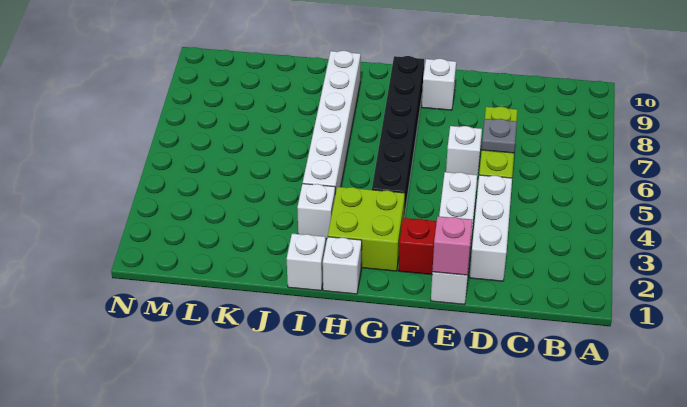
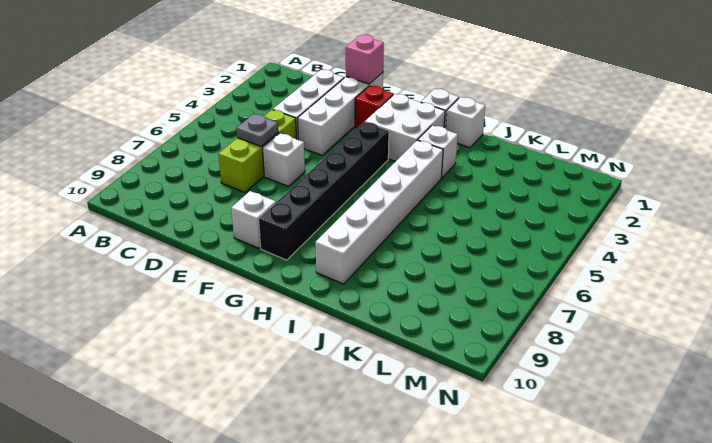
lime brick G2:H3 level 1 -> white brick G2:H3 level 1

